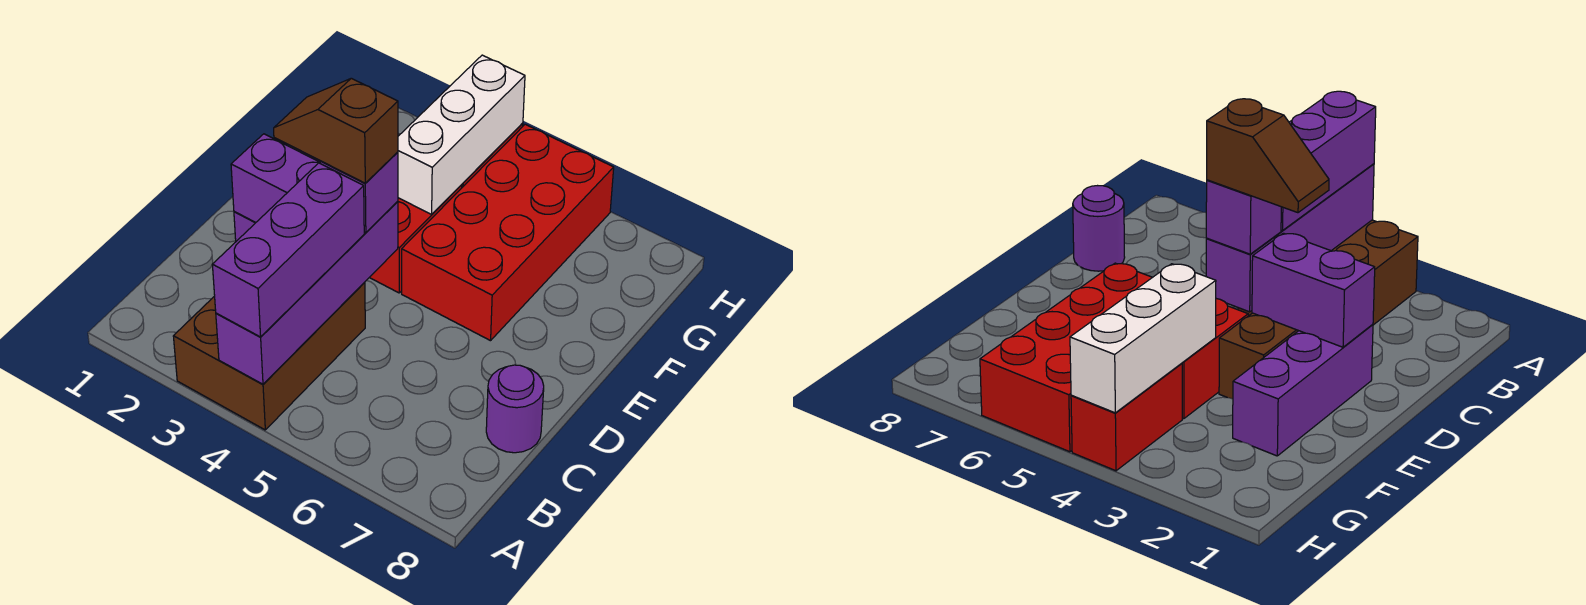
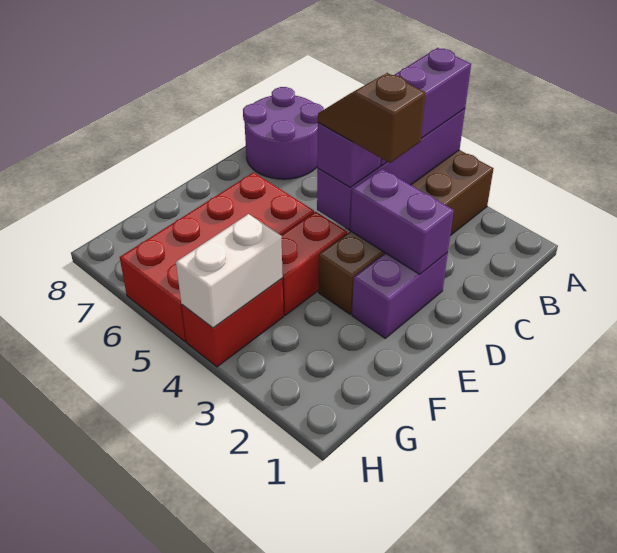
purple round brick C8 level 1 -> purple round brick B7:C8 level 1
purple brick D2:F2 level 1 -> purple brick D2:E2 level 1
brown slope D3:D4 level 4 top 4 -> brown slope D3:D4 level 4 top 3
white brick F4:H4 level 2 -> white brick G4:H4 level 2

